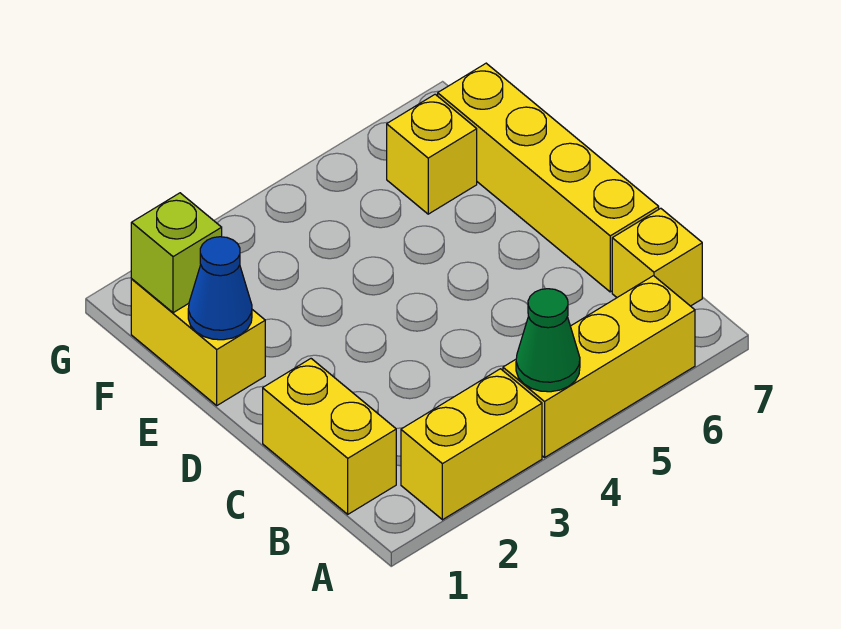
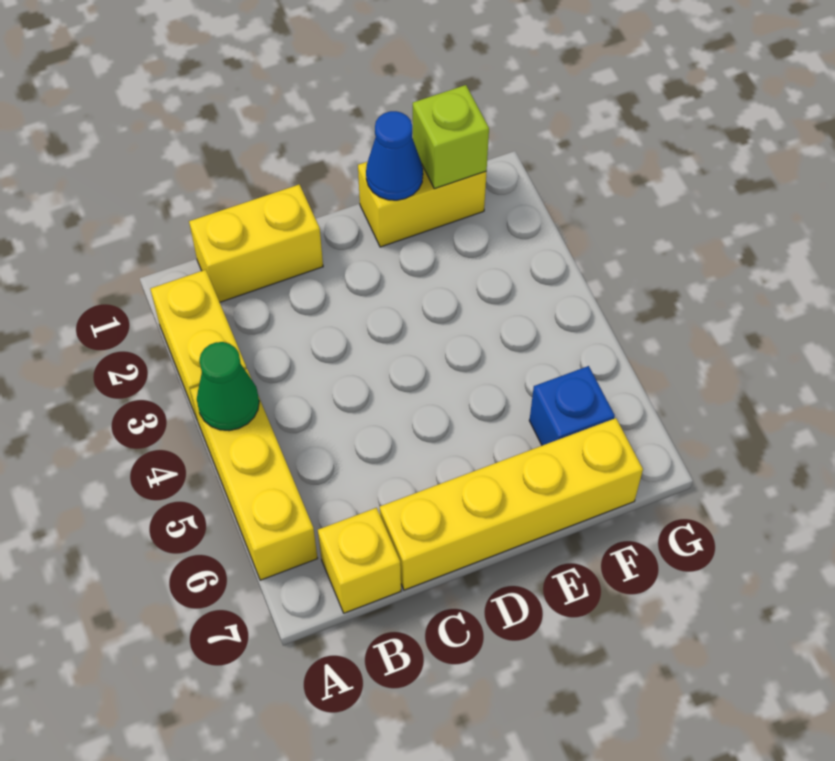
yellow brick F6 level 1 -> blue brick F6 level 1

